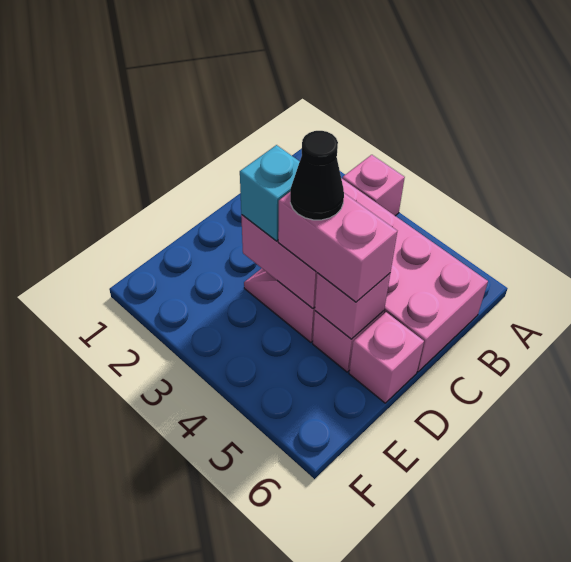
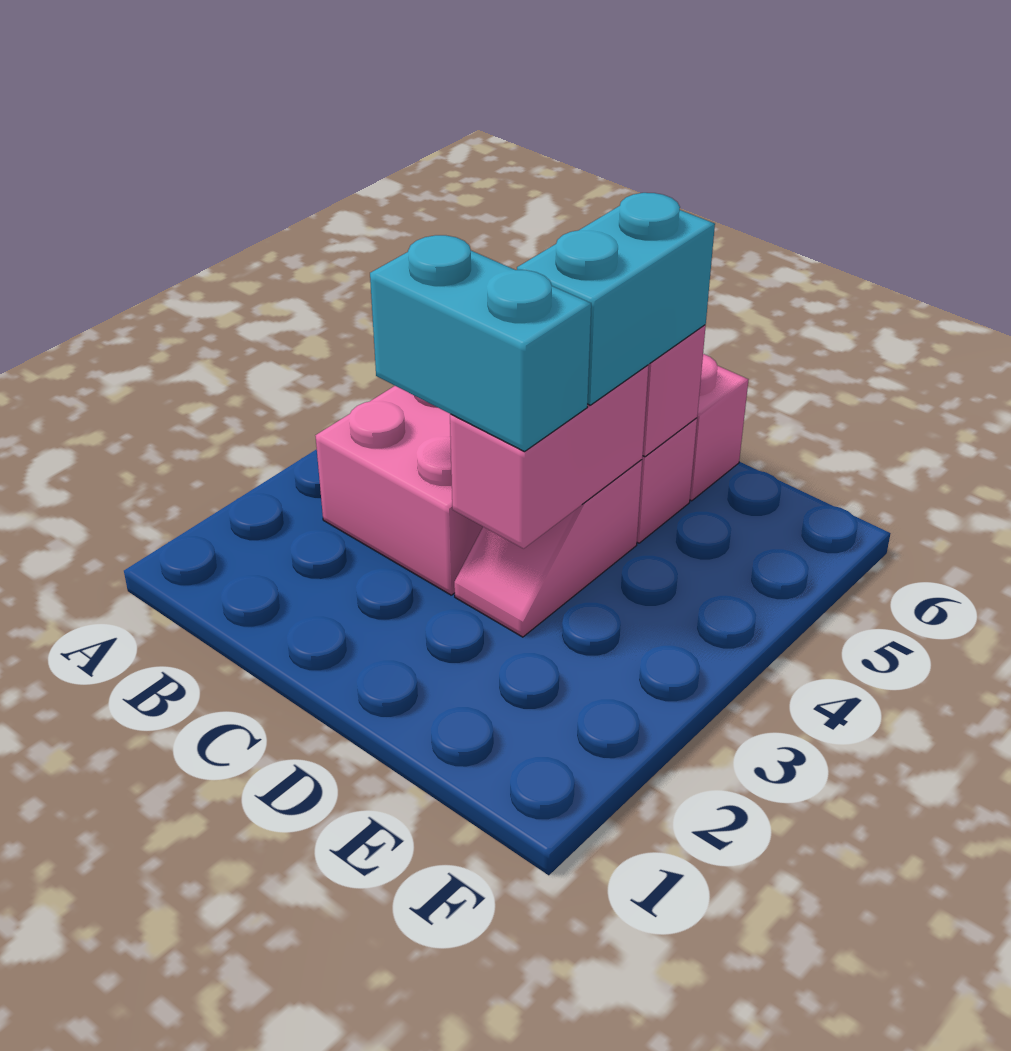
pink brick A3 level 1 -> none
cyan brick D3 level 3 -> cyan brick C3:D3 level 3
pink brick D4:D5 level 3 -> cyan brick D4:D5 level 3
black cone D4 level 4 -> none

